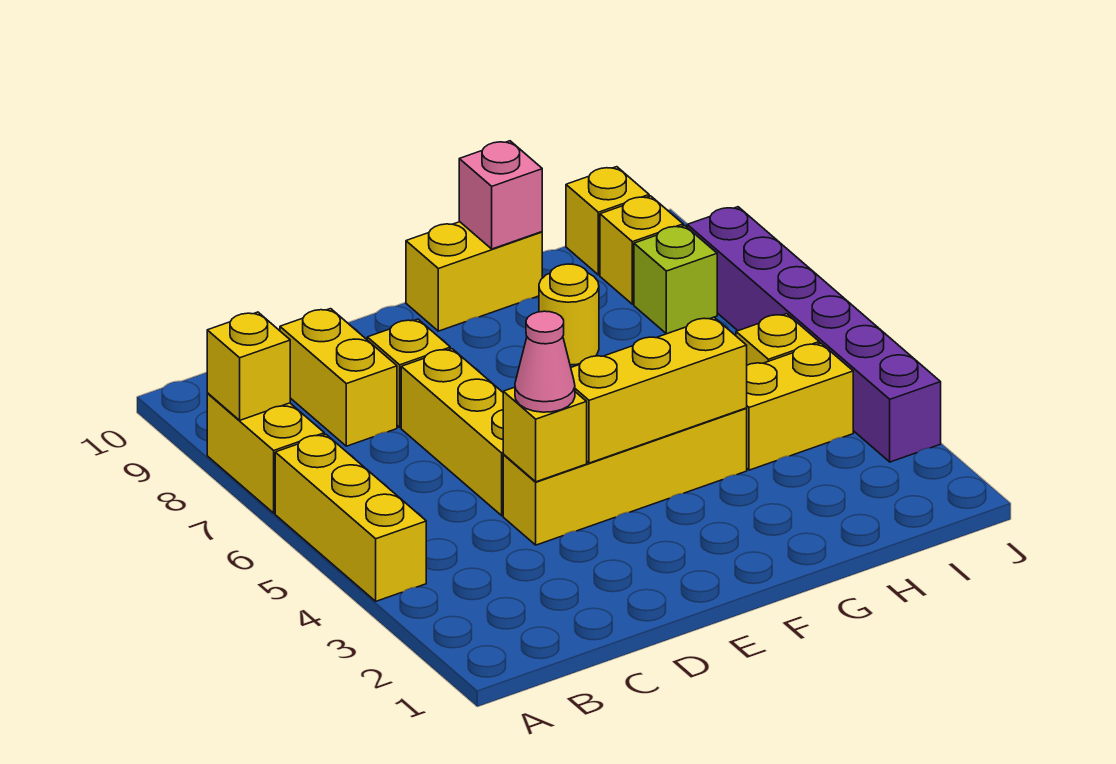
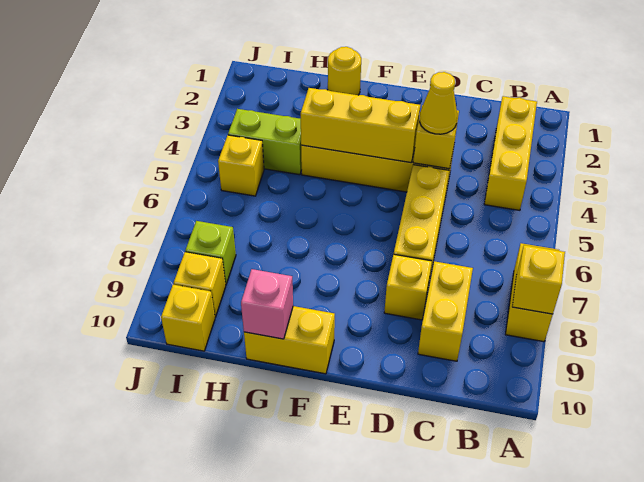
yellow brick A4:A6 level 1 -> yellow brick B2:B4 level 1
pink cone D4 level 3 -> yellow cone D4 level 3
yellow round brick G8 level 1 -> yellow round brick G1 level 1
yellow brick H4:I4 level 1 -> lime brick H4:I4 level 1
purple brick J3:J8 level 1 -> none

